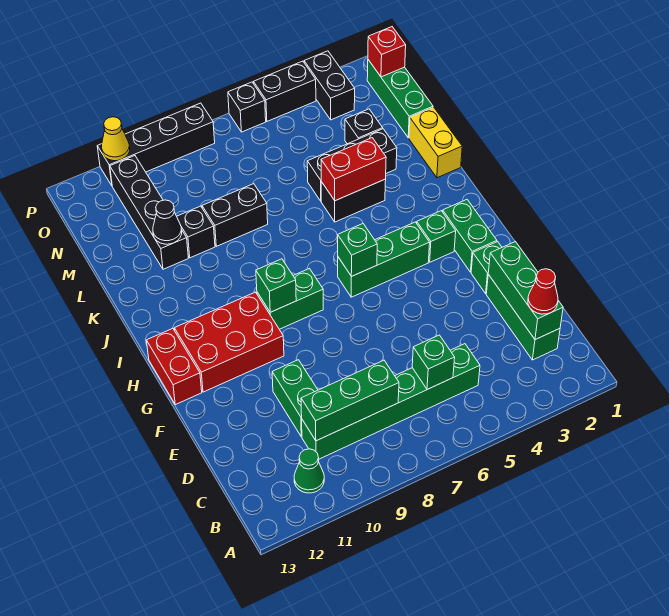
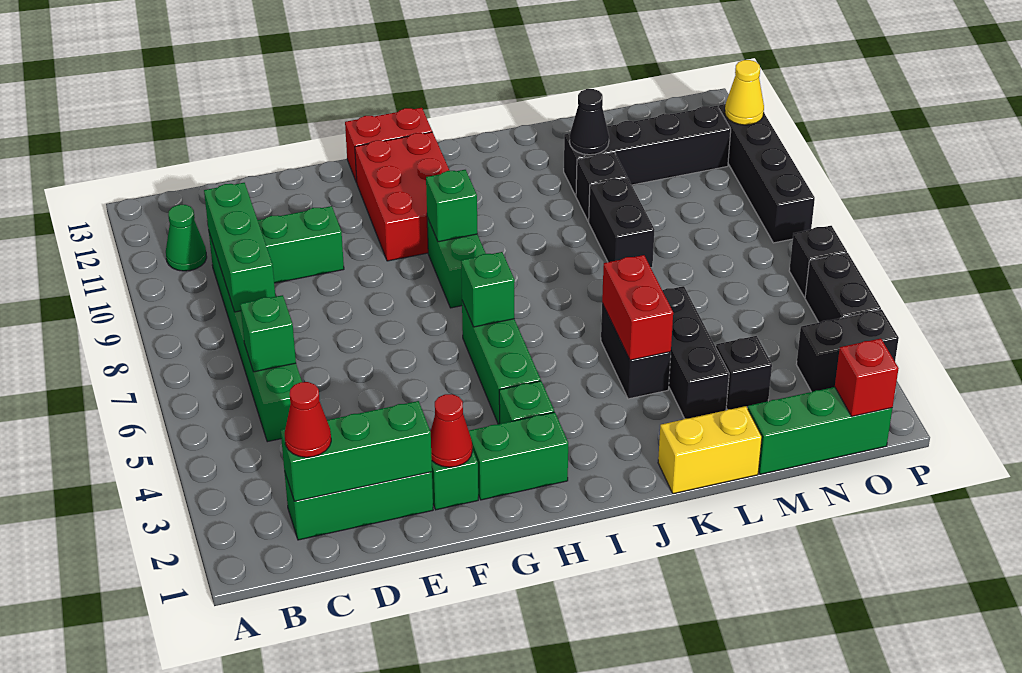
none -> red cone F2 level 2

